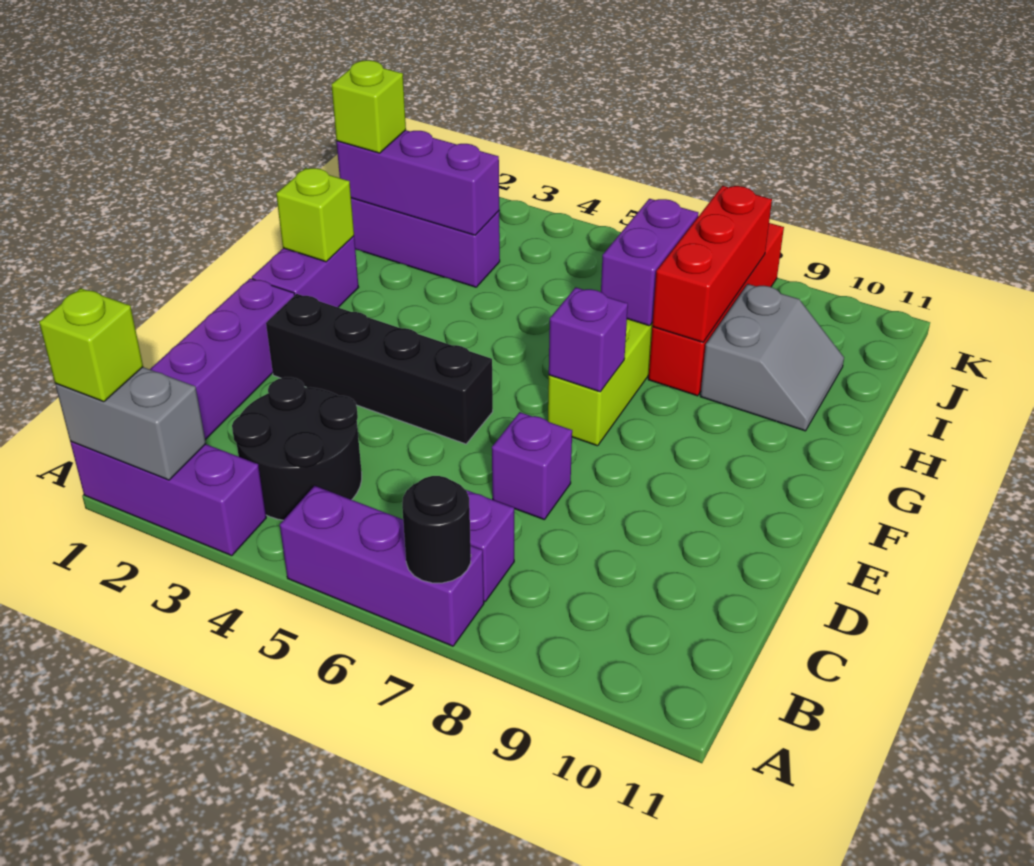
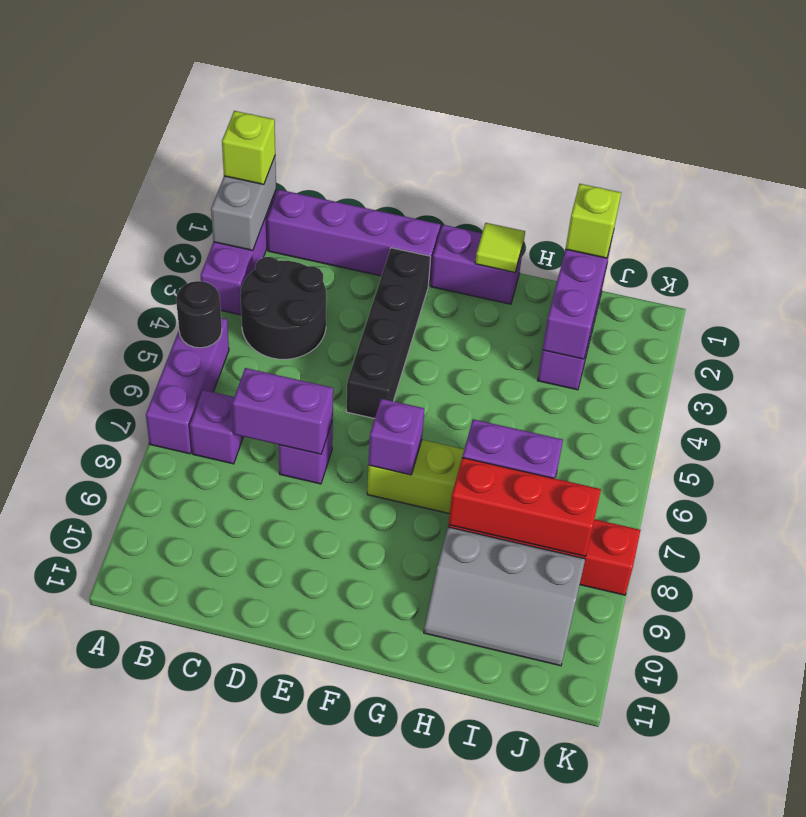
black round brick A7 level 2 -> black round brick A5 level 2
none -> purple brick C7:D7 level 2
lime brick G1 level 2 -> lime tile G1 level 2
grey slope H9:I10 level 1 top 9 -> grey slope H9:J10 level 1 top 9

